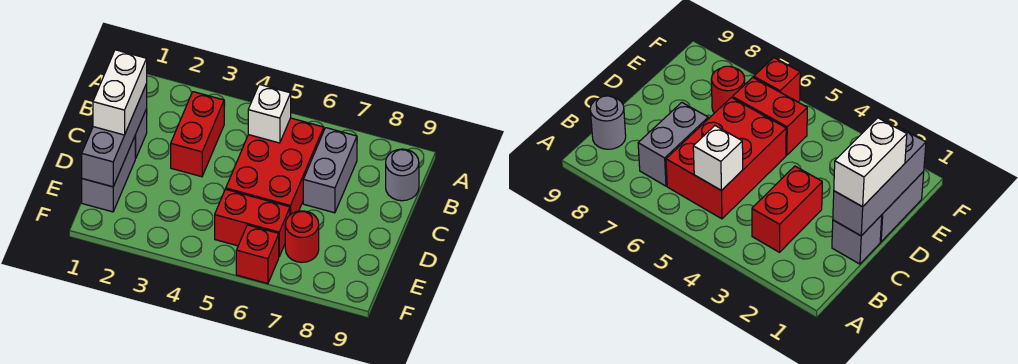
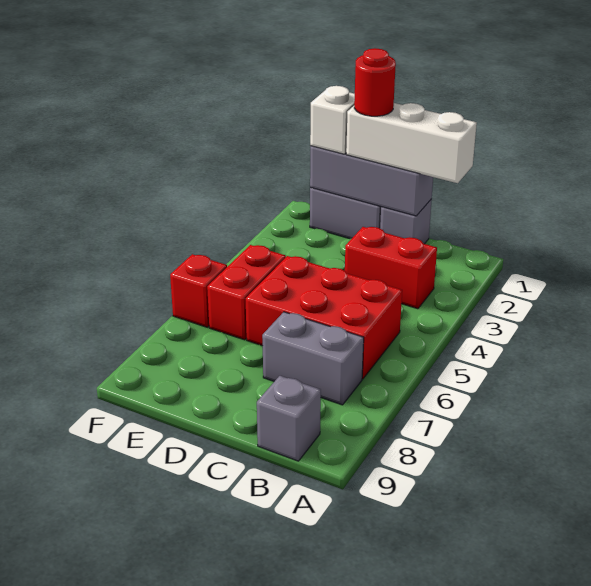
white brick B5 level 2 -> white brick E1 level 3
grey round brick B9 level 1 -> grey brick B9 level 1
white brick C1:D1 level 3 -> white brick B1:D1 level 3
red round brick E7 level 1 -> red round brick D1 level 4

